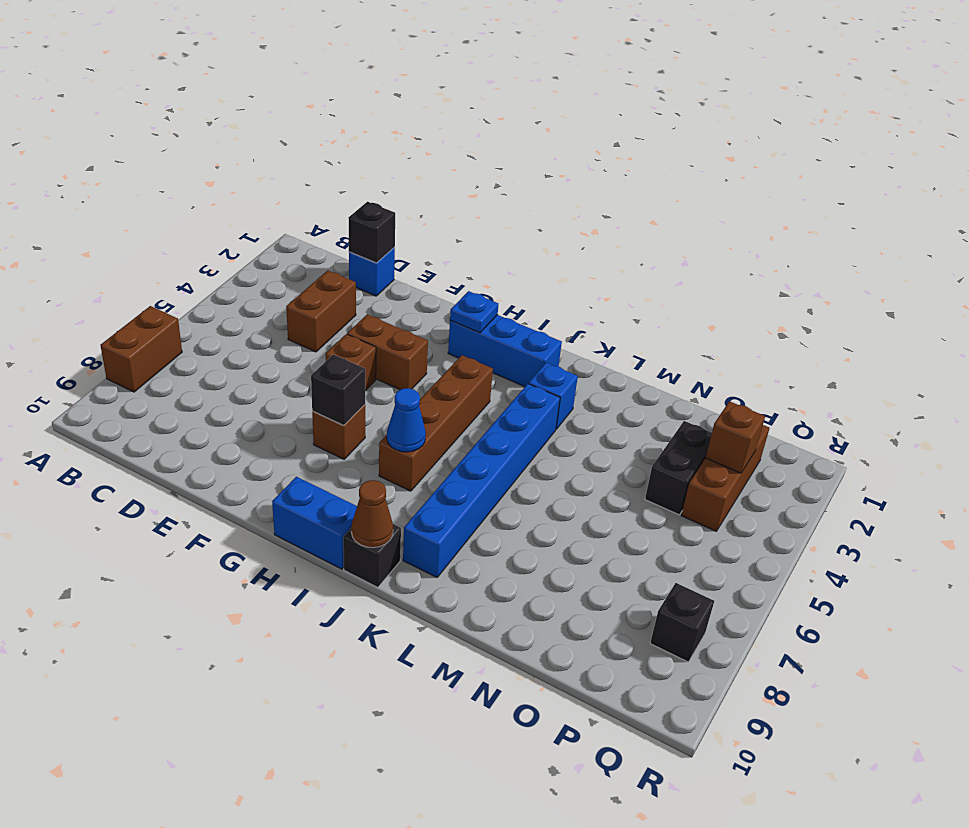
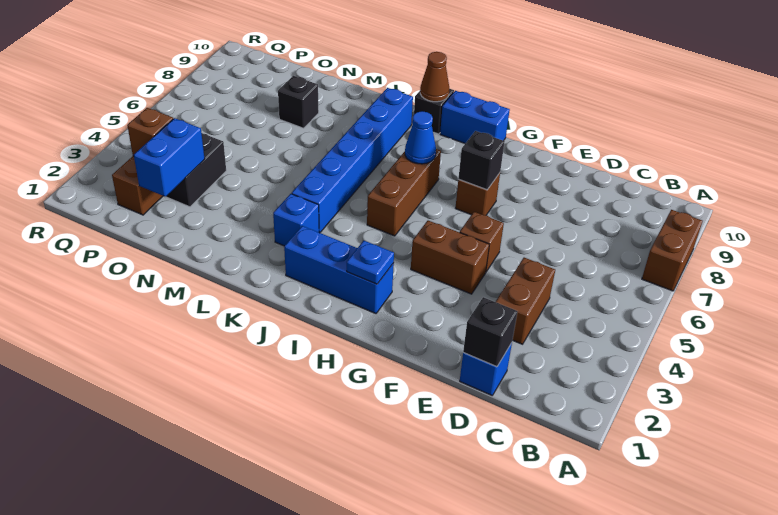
brown brick I4:I7 level 1 -> brown brick I5:I7 level 1
none -> blue brick O2:O3 level 2
black brick Q8 level 1 -> black brick N8 level 1

